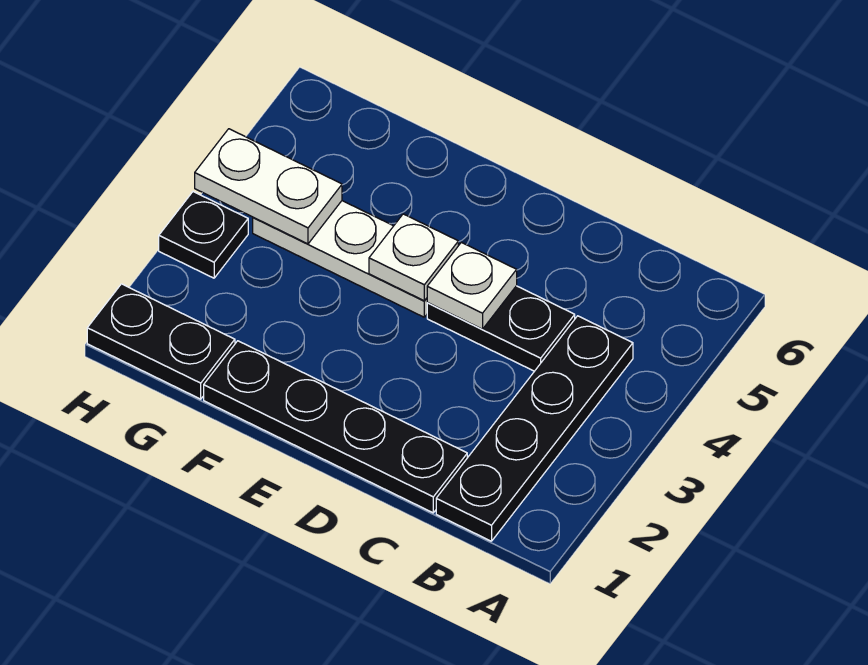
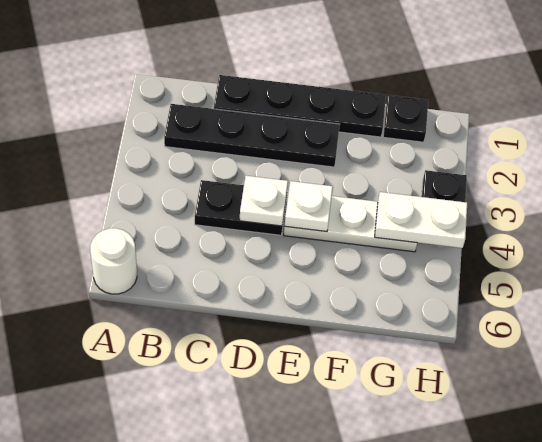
none -> white round brick A6 level 1
black plate B1:B4 level 1 -> black plate B2:E2 level 1
black plate G1:H1 level 1 -> black plate G1 level 1

